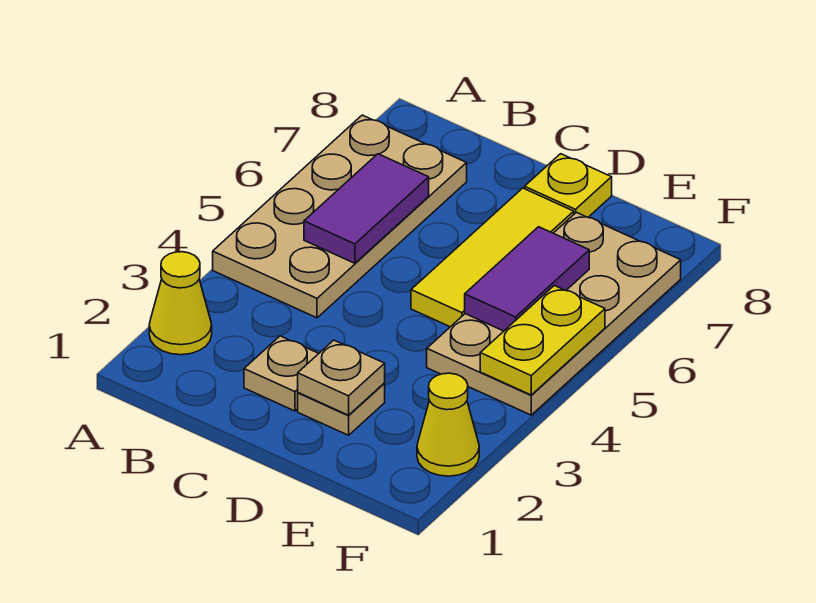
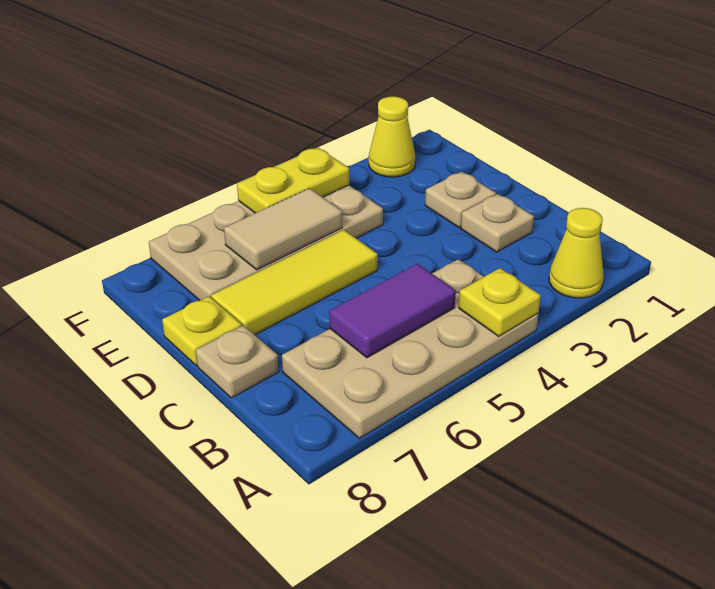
none -> yellow plate A4 level 2
tan plate D2 level 2 -> tan plate C8 level 1
purple tile E5:E6 level 2 -> tan tile E5:E6 level 2

